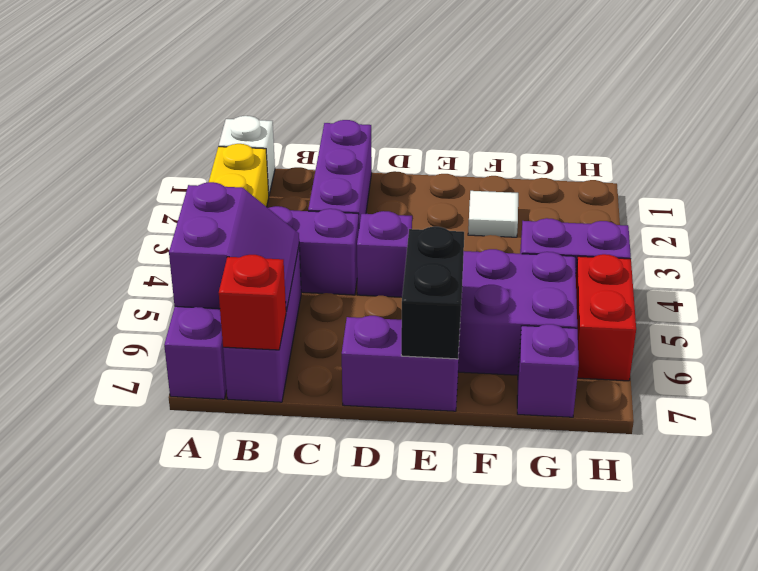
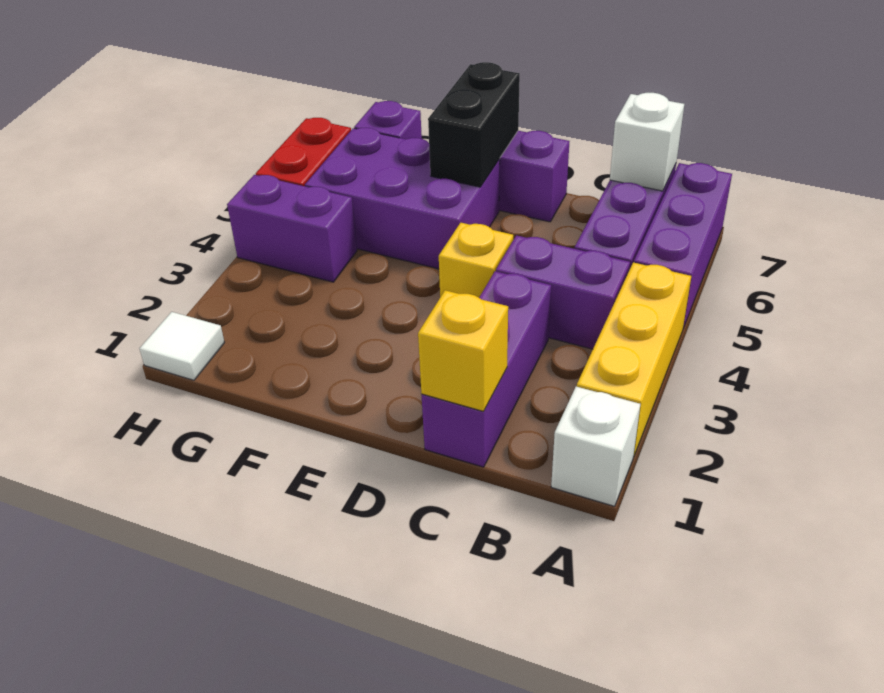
purple slope A5:B6 level 2 top A -> none
red brick B7 level 2 -> white brick B7 level 2
none -> yellow brick C1 level 2
purple brick D4 level 1 -> yellow brick D4 level 1
white tile F2 level 1 -> white tile H1 level 1

